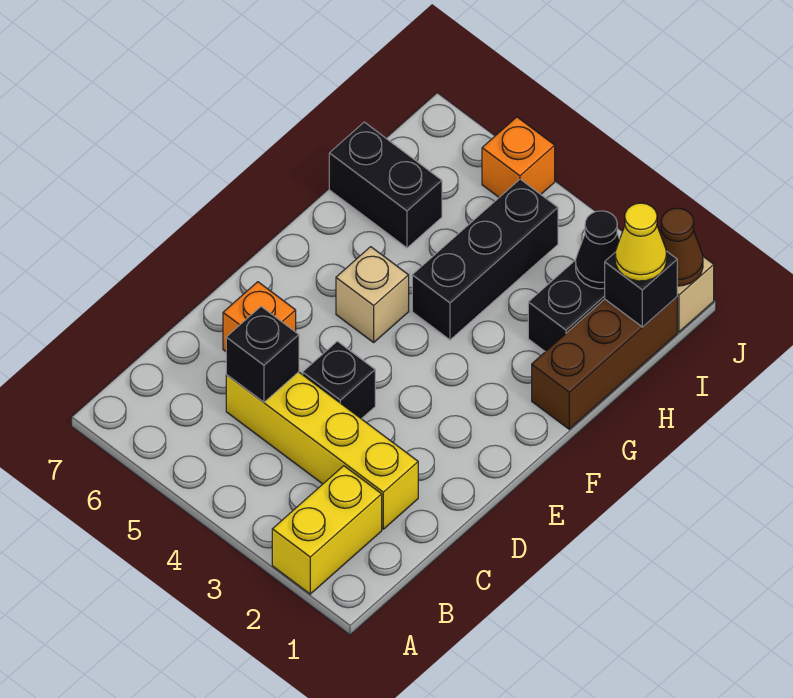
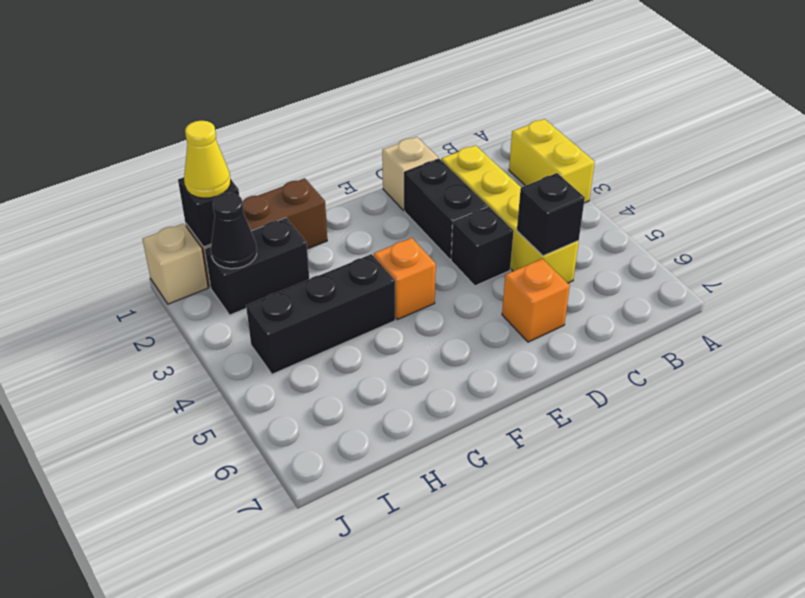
yellow brick A2:B2 level 1 -> yellow brick A2:A3 level 1
tan brick F5 level 1 -> tan brick D1 level 1
black brick H6:H7 level 1 -> black brick D2:D3 level 1
brown cone J1 level 2 -> none
orange brick J5 level 1 -> orange brick F4 level 1

